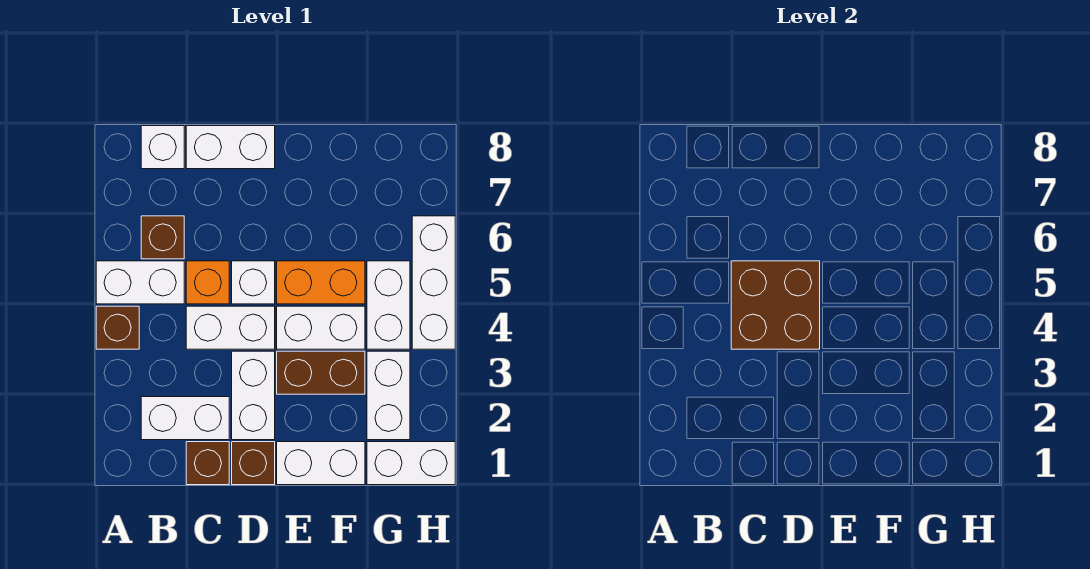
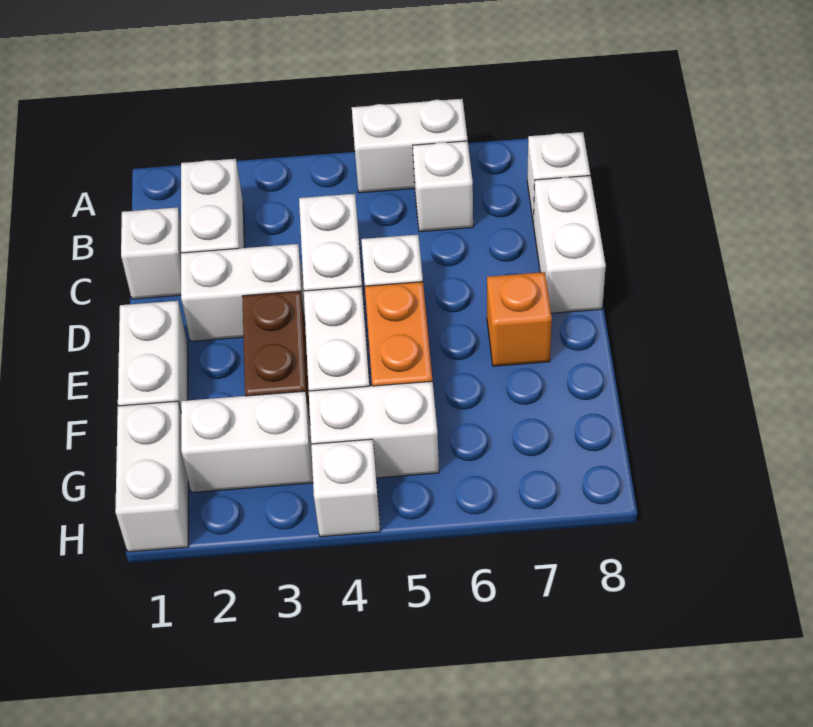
brown brick A4 level 1 -> none
white brick A5:B5 level 1 -> white brick A5:A6 level 1
brown brick B6 level 1 -> white brick B6 level 1
brown brick C1 level 1 -> white brick C1 level 1
brown brick C4:D5 level 2 -> none
orange brick C5 level 1 -> orange brick E7 level 1
brown brick D1 level 1 -> none
white brick H4:H6 level 1 -> white brick H4 level 1

